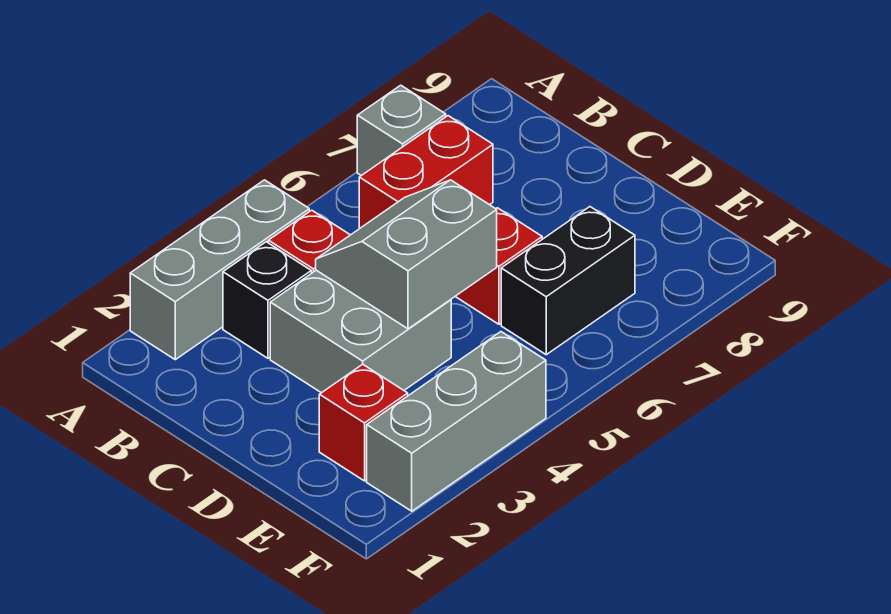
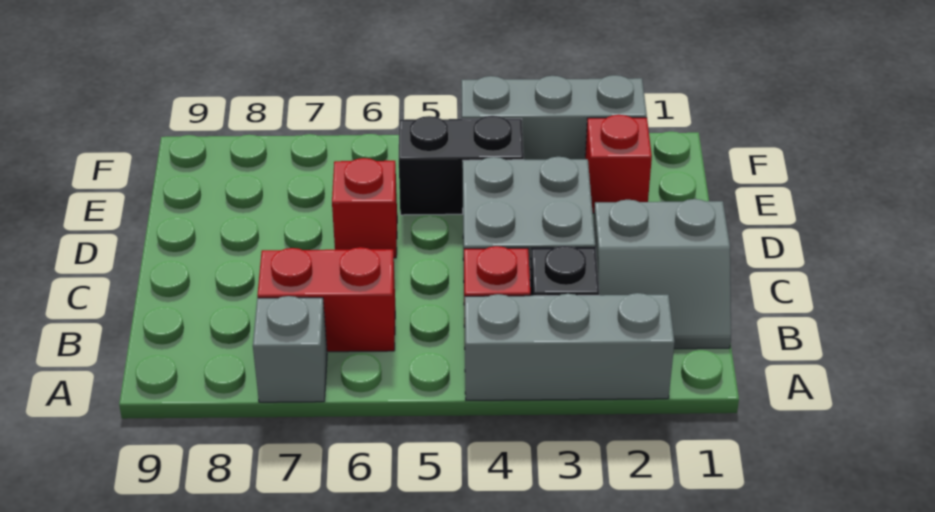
grey slope C4:D5 level 2 top D -> grey slope B1:C2 level 1 top C
black brick E6:E7 level 1 -> black brick E4:E5 level 1

